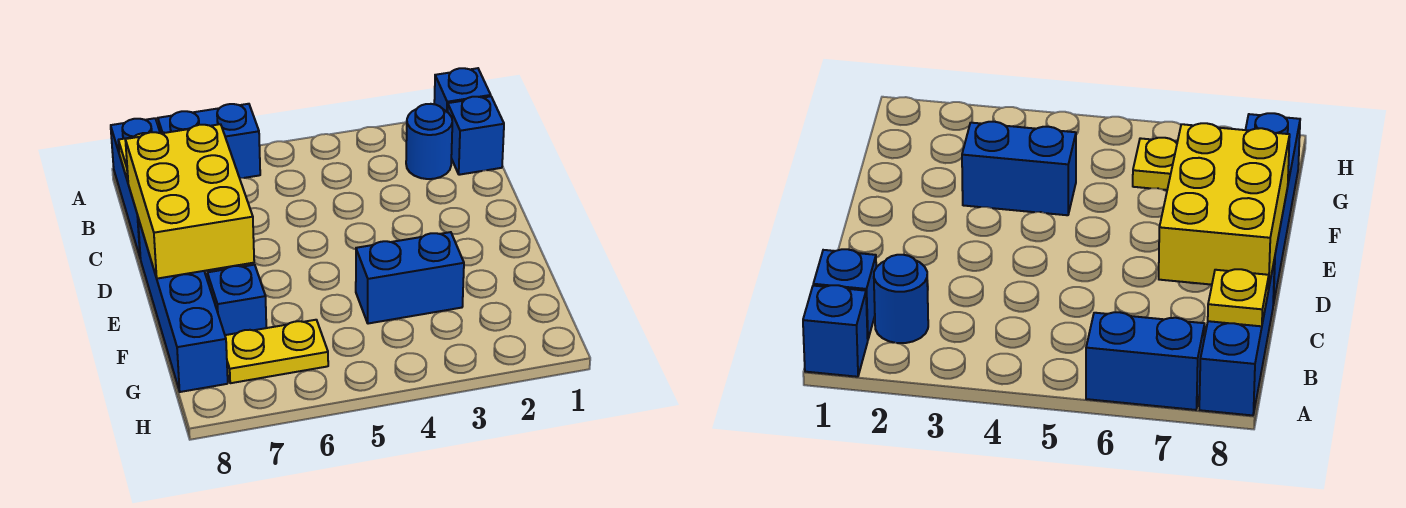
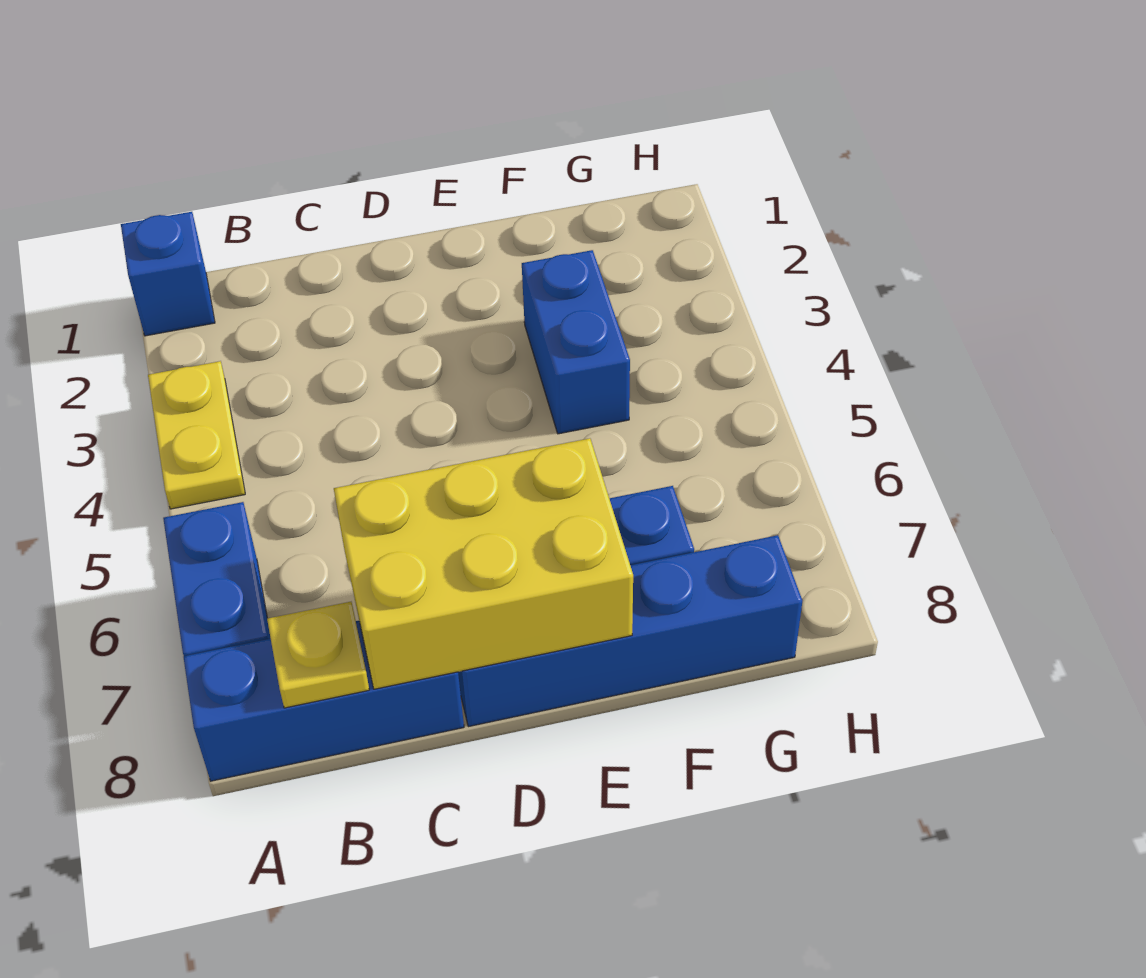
blue brick B1 level 1 -> none
blue round brick B2 level 1 -> none
yellow plate G6:G7 level 1 -> yellow plate A3:A4 level 1

